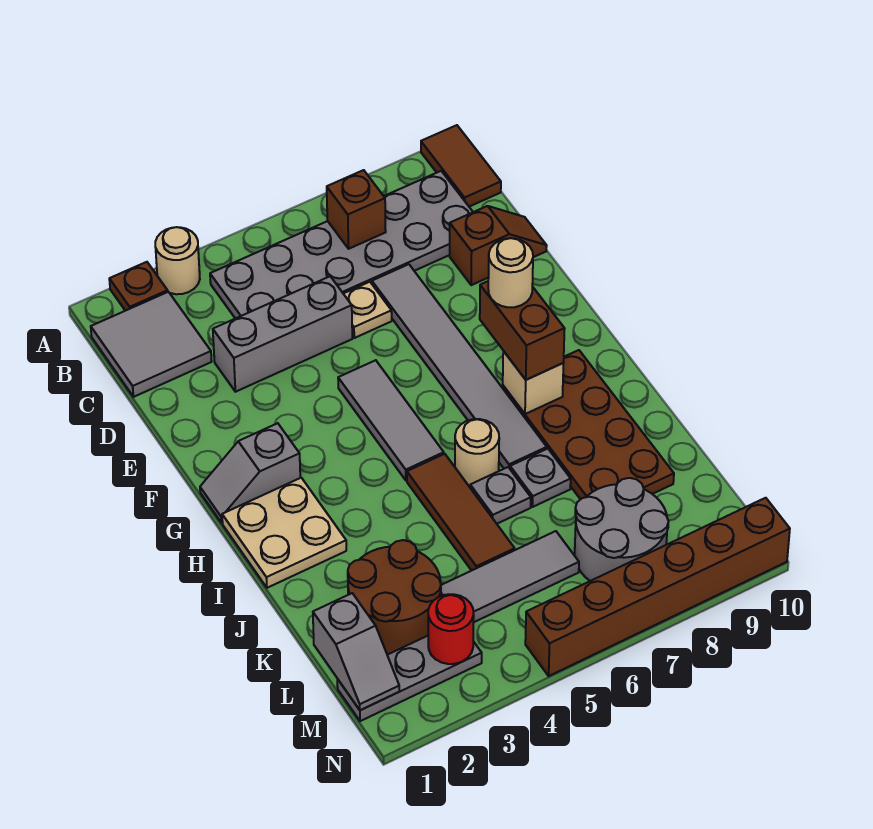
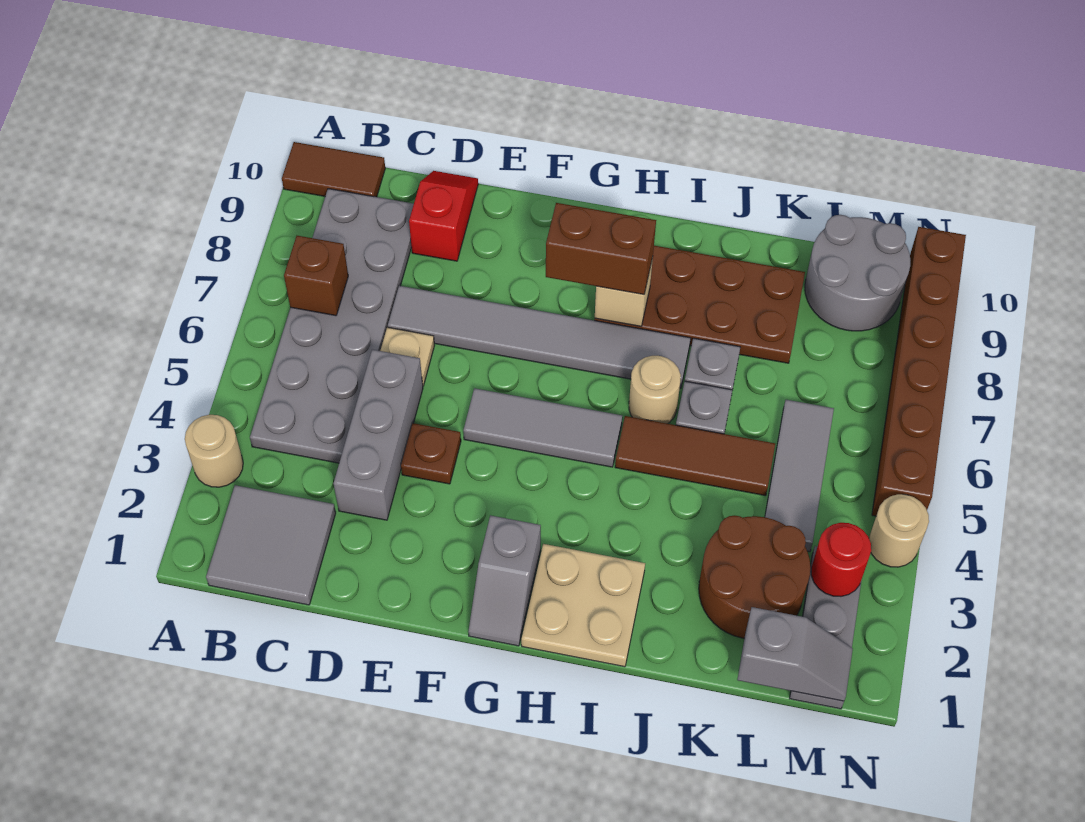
brown plate A2 level 1 -> brown plate E4 level 1
brown slope D9:D10 level 1 top 9 -> red slope D9:D10 level 1 top 9
tan round brick G8 level 4 -> tan round brick N4 level 1
grey round brick L7:M8 level 1 -> grey round brick L9:M10 level 1

